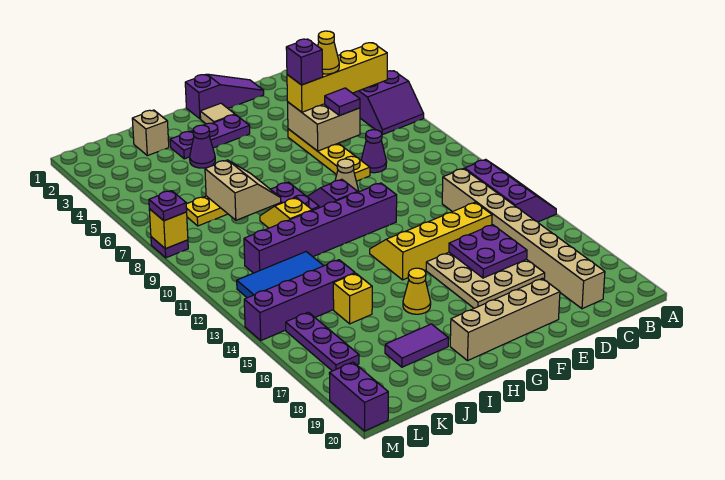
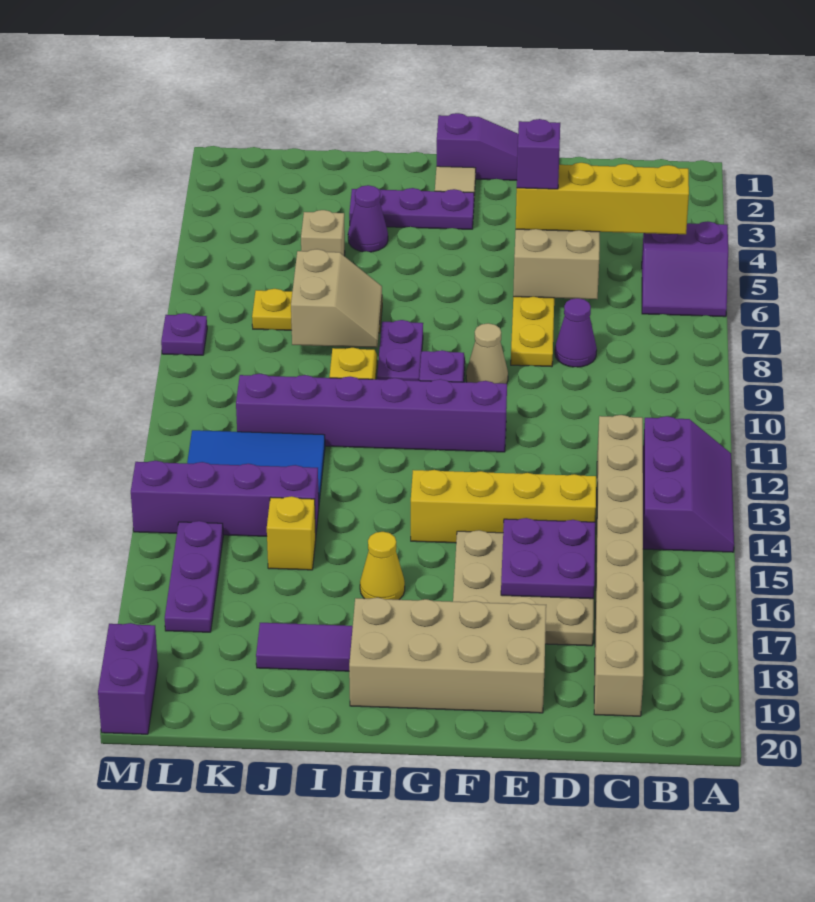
yellow cone D5 level 4 -> none
purple tile D6 level 3 -> none
tan brick E19:H19 level 1 -> tan brick E18:H19 level 1
tan brick J2 level 1 -> tan brick J5 level 1
yellow brick M8 level 2 -> none
purple plate M8 level 3 -> none

